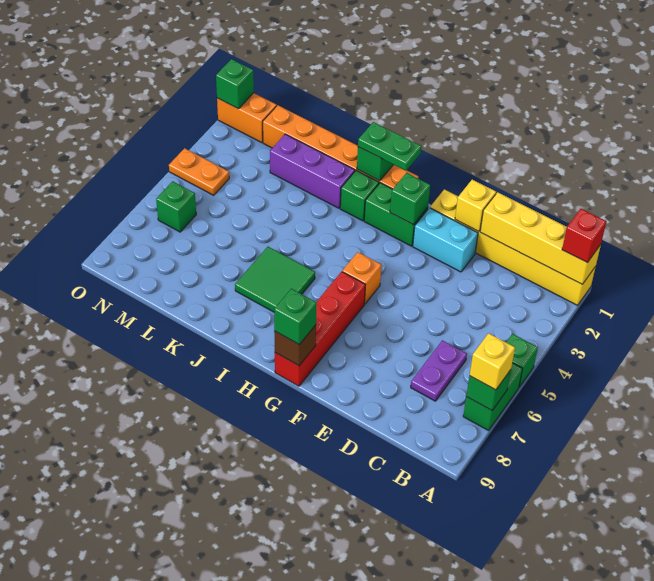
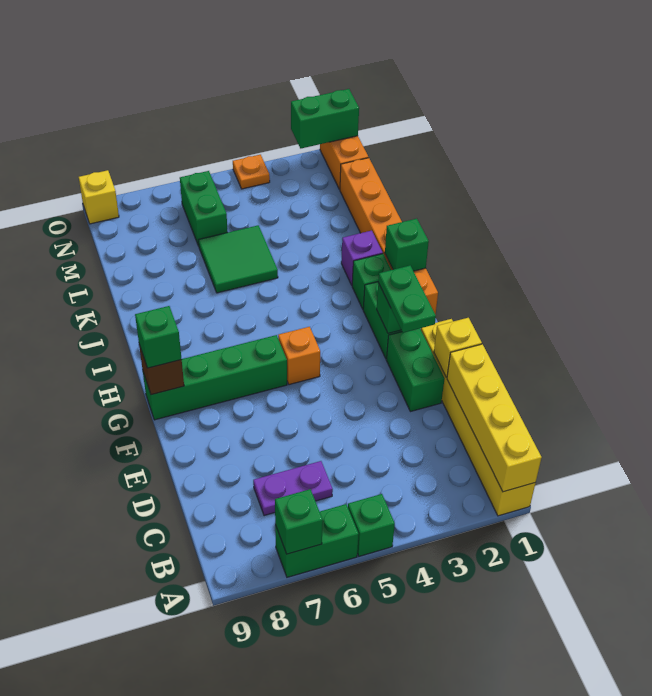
red brick A1 level 3 -> none
yellow brick A7 level 3 -> yellow brick O9 level 1
cyan brick E2:F2 level 1 -> green brick E2:F2 level 1
red brick G6:G9 level 1 -> green brick G6:G9 level 1
green plate H1:I1 level 3 -> green plate F2:G2 level 3
green tile I6:J7 level 1 -> green tile K5:L6 level 1
purple brick J2:L2 level 1 -> purple brick J2 level 1
orange plate N4:O4 level 1 -> orange plate O4 level 1
green brick N6 level 1 -> green brick M6:N6 level 1
green brick O1 level 2 -> green brick O1:O2 level 2

